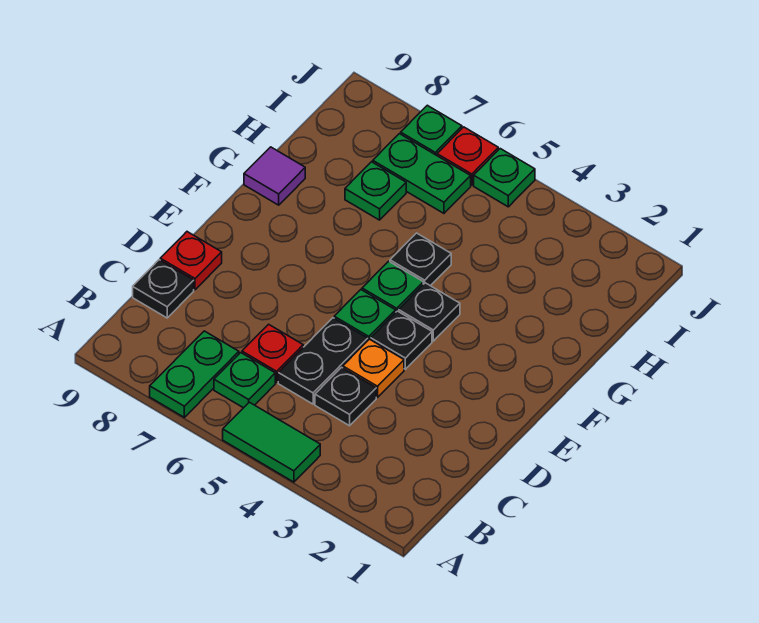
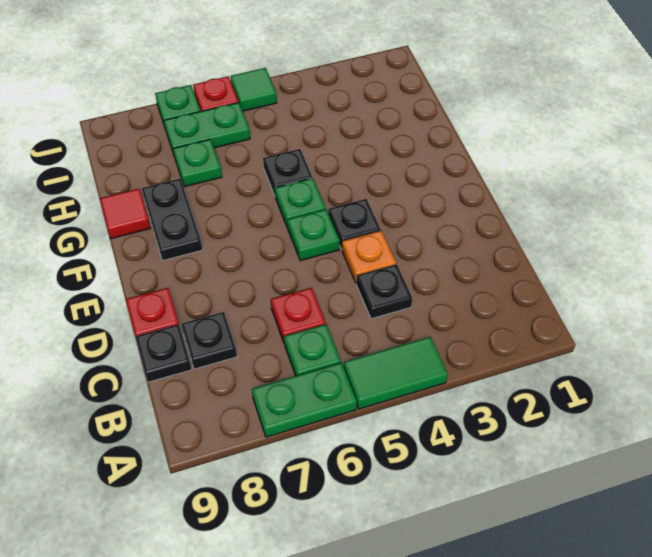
green plate A7:B7 level 1 -> green plate A6:A7 level 1
black plate C5:D5 level 1 -> black plate F8:G8 level 1
black plate F4 level 1 -> black plate C8 level 1
purple tile G9 level 1 -> red tile G9 level 1
green plate J5 level 1 -> green tile J5 level 1

